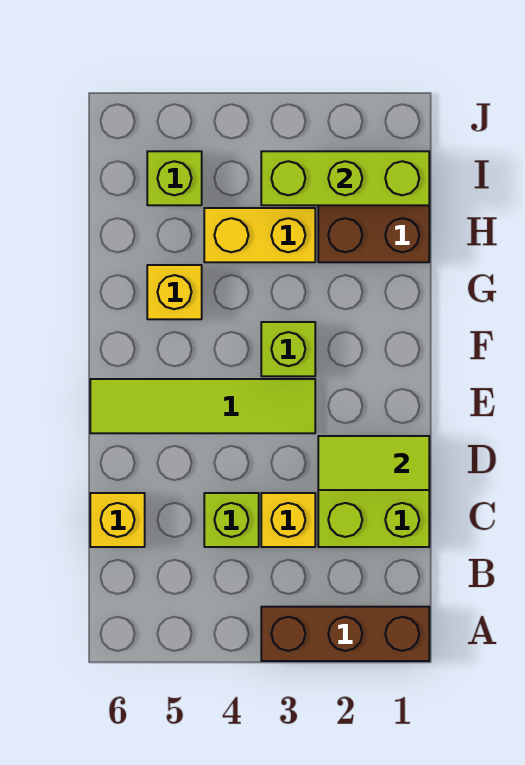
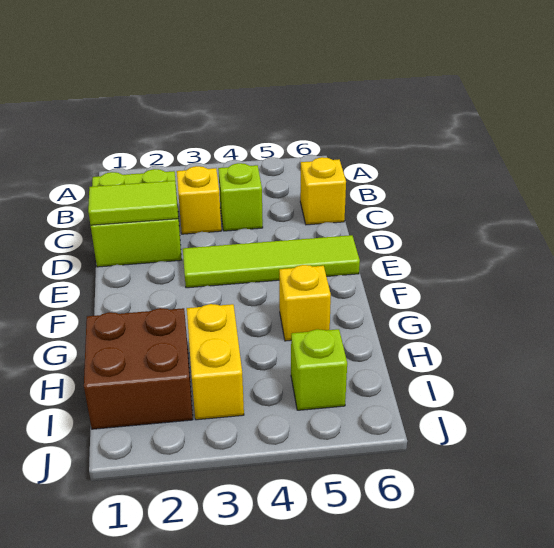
brown brick A1:A3 level 1 -> none
lime brick F3 level 1 -> none
yellow brick H3:H4 level 1 -> yellow brick H3:I3 level 1
lime brick I1:I3 level 2 -> none

